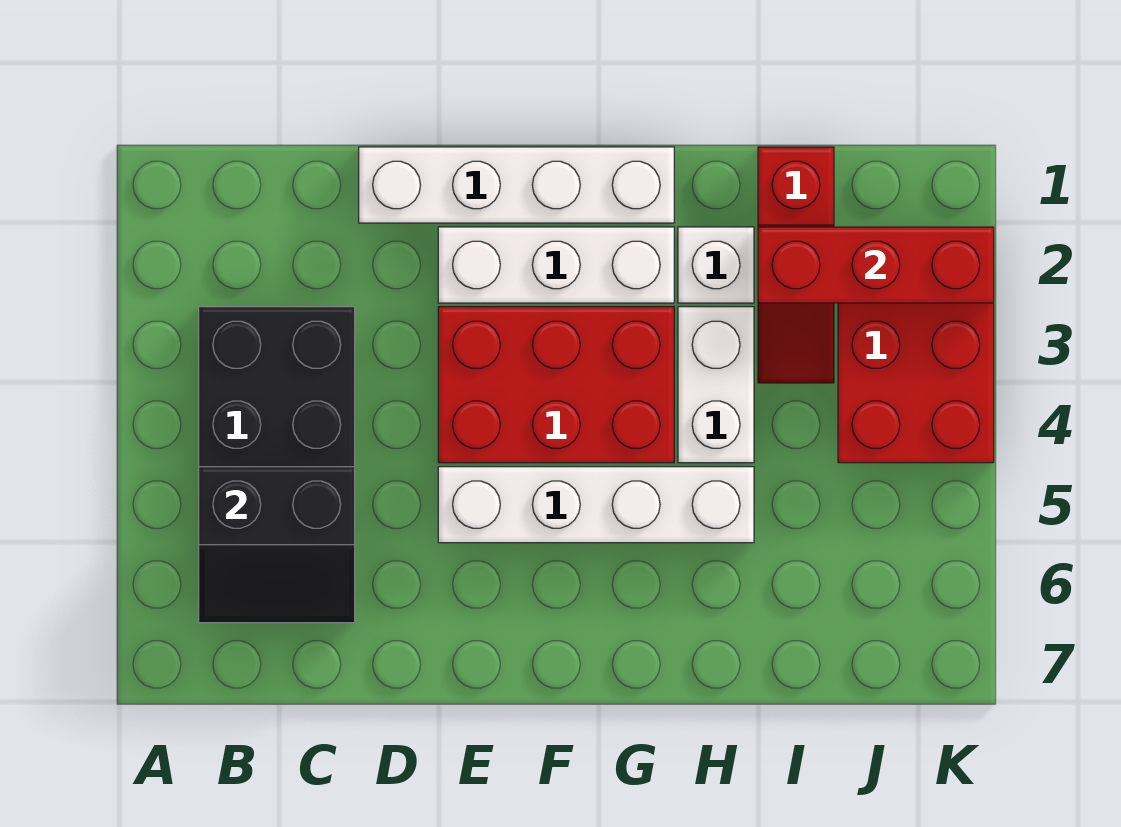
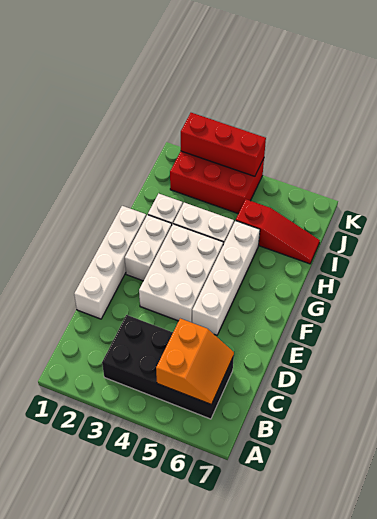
black slope B5:C6 level 2 top 5 -> orange slope B5:C6 level 2 top 5
white brick E2:G2 level 1 -> white brick F2:G2 level 1
red brick E3:G4 level 1 -> white brick E3:G4 level 1
red slope I1:I3 level 1 top 1 -> red slope I5:I7 level 1 top 5
red brick I2:K2 level 2 -> red brick K2:K4 level 2

